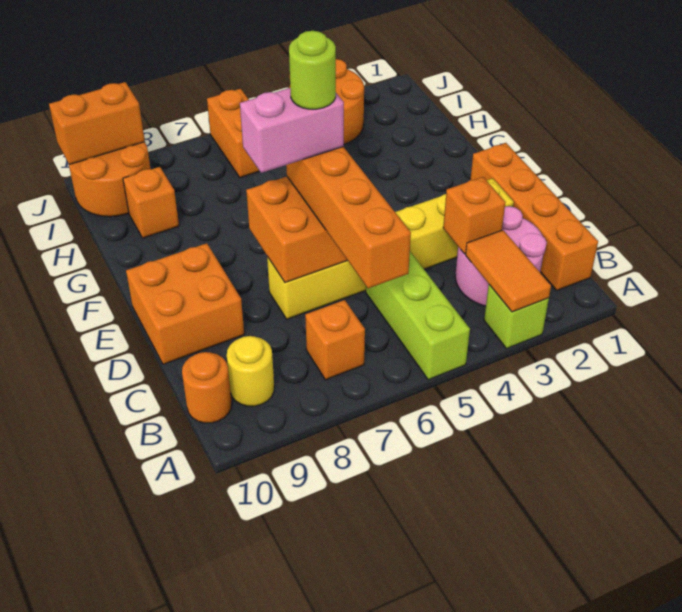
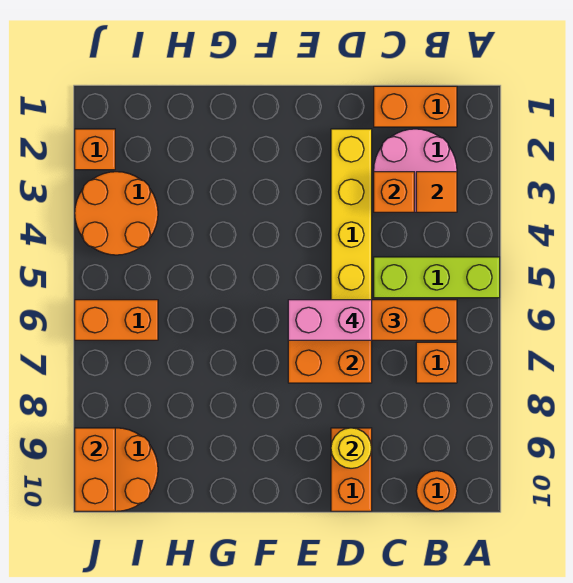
lime brick A3 level 1 -> none
orange tile A3:B3 level 2 -> orange tile B3 level 2
orange brick B1:E1 level 1 -> orange brick B1:C1 level 1
yellow round brick B9 level 1 -> yellow round brick D9 level 2
orange brick D9:E10 level 1 -> orange brick D9:D10 level 1
pink brick E6:E7 level 4 -> pink brick D6:E6 level 4
lime round brick E6 level 5 -> none
orange brick H9 level 1 -> orange brick J2 level 1

